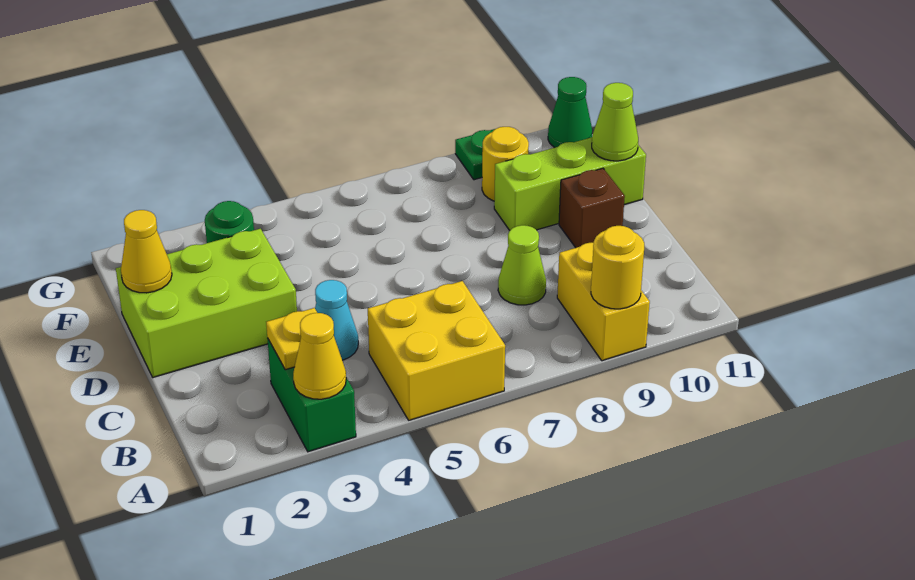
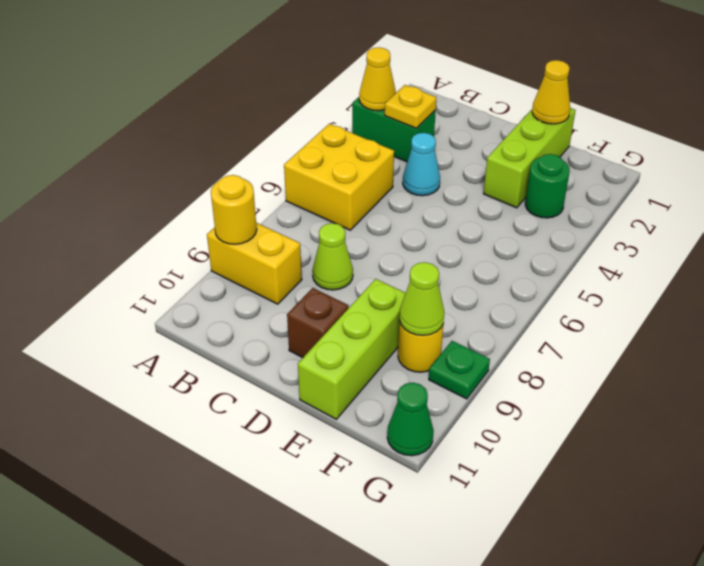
lime brick D1:E3 level 1 -> lime brick E1:E3 level 1
lime cone E11 level 2 -> lime cone F9 level 2

